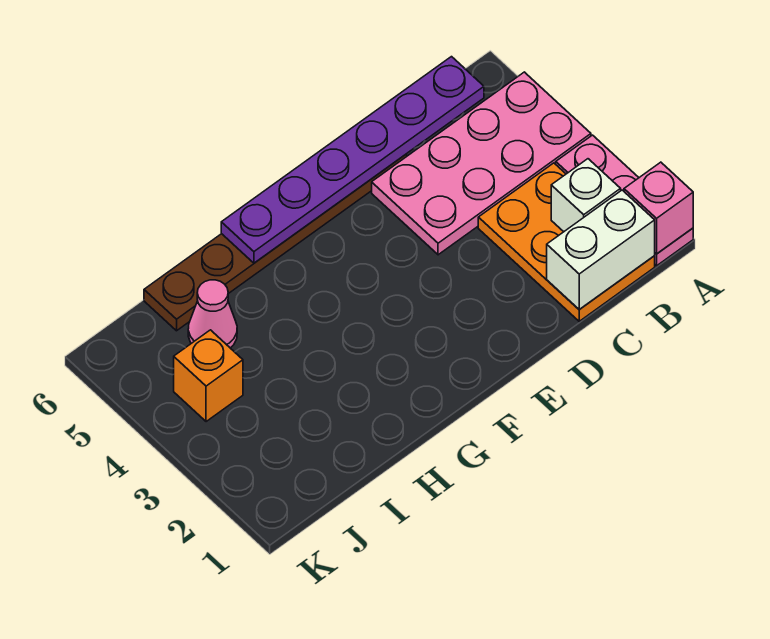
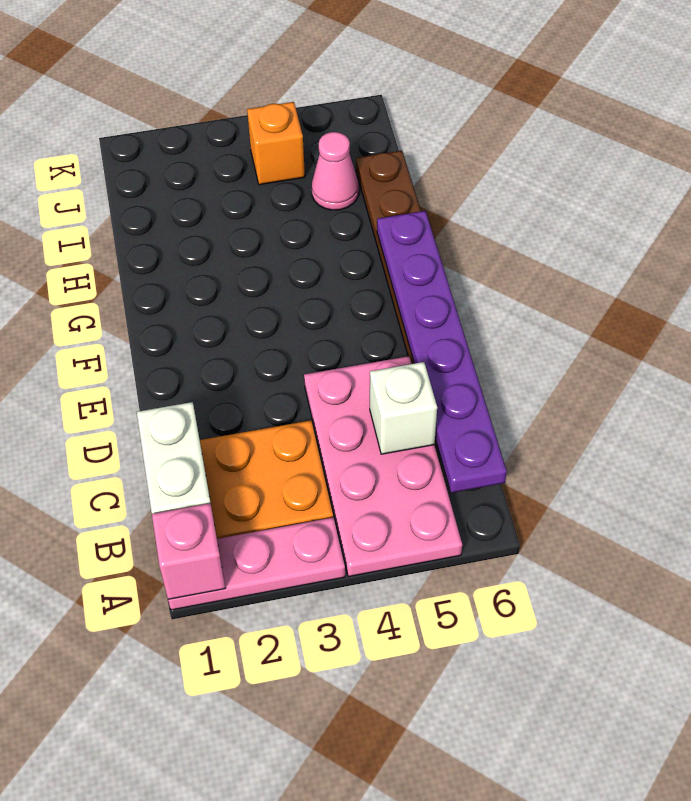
white brick B2 level 2 -> white brick C5 level 2

